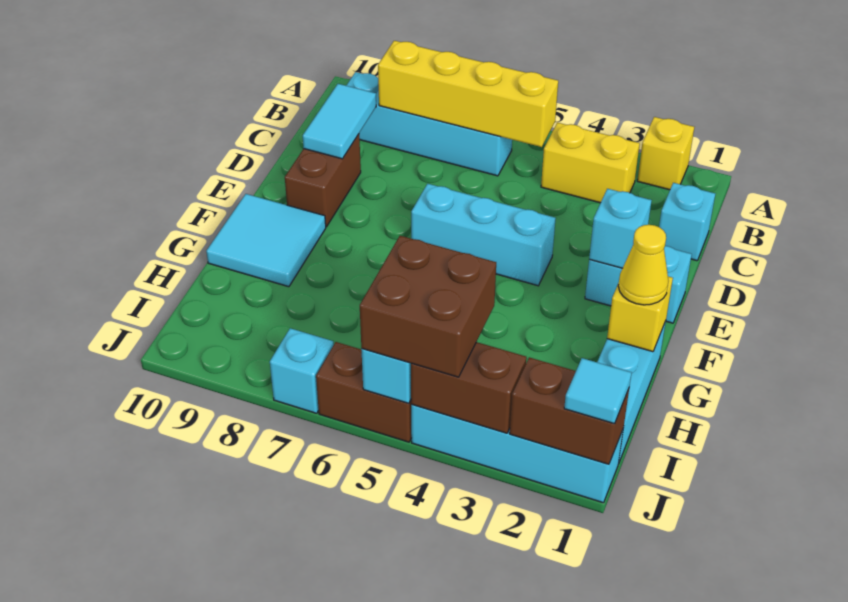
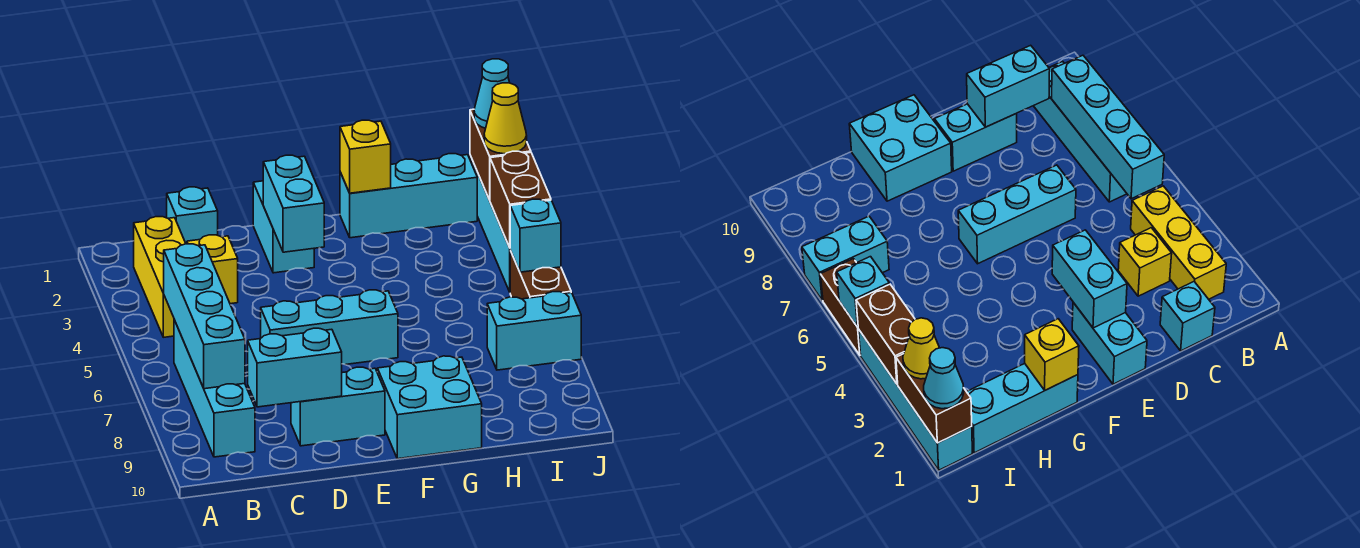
yellow brick A2 level 1 -> yellow brick C3 level 1
yellow brick B3:B4 level 1 -> yellow brick B2:B4 level 1
yellow brick B5:B8 level 2 -> cyan brick B5:B8 level 2
cyan tile C9:D9 level 2 -> cyan brick C9:D9 level 2
brown brick D9:E9 level 1 -> cyan brick D9:E9 level 1
cyan brick E2 level 2 -> cyan brick E2:E3 level 2
cyan brick E4:E6 level 1 -> cyan brick D6:F6 level 1
cyan tile F9:G10 level 1 -> cyan brick F9:G10 level 1
yellow cone G1 level 3 -> yellow cone J2 level 3
brown brick I4:J5 level 3 -> none
cyan tile J1 level 3 -> cyan cone J1 level 3
cyan brick J7 level 1 -> cyan brick I7:J7 level 1

